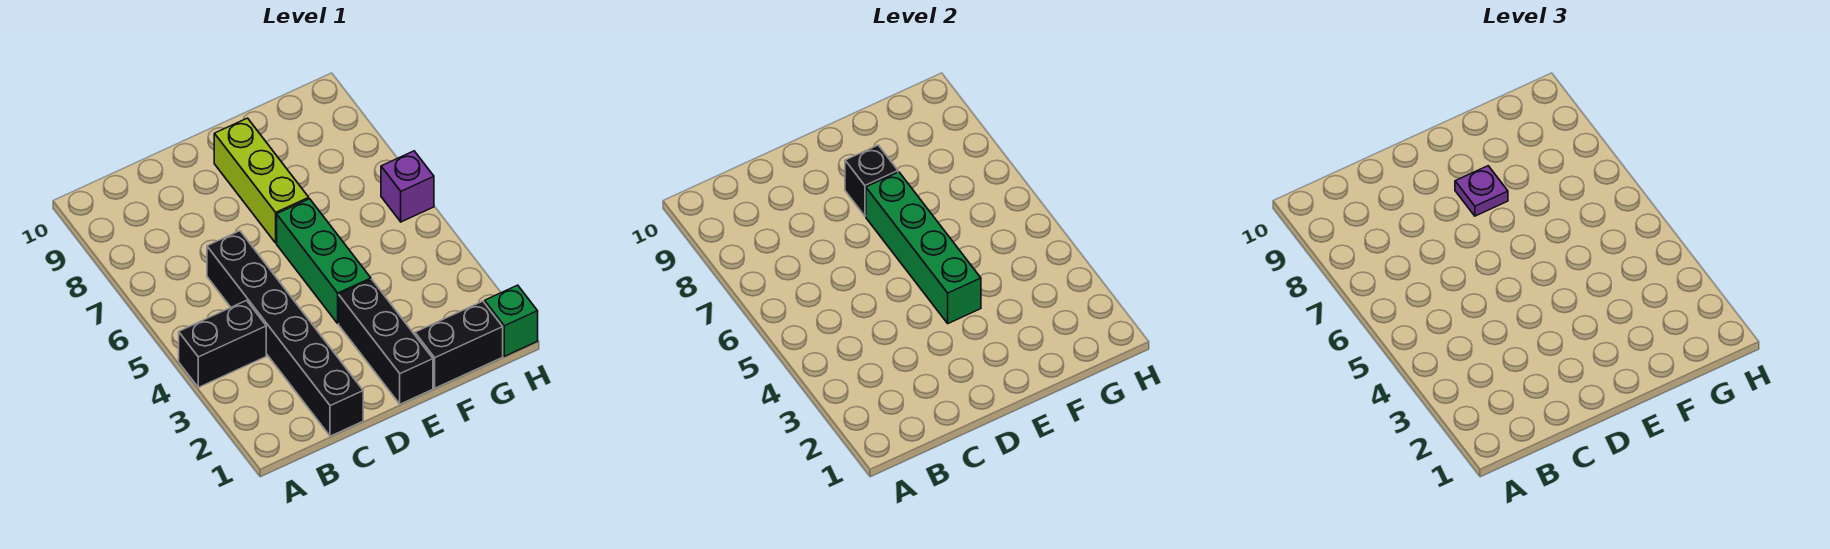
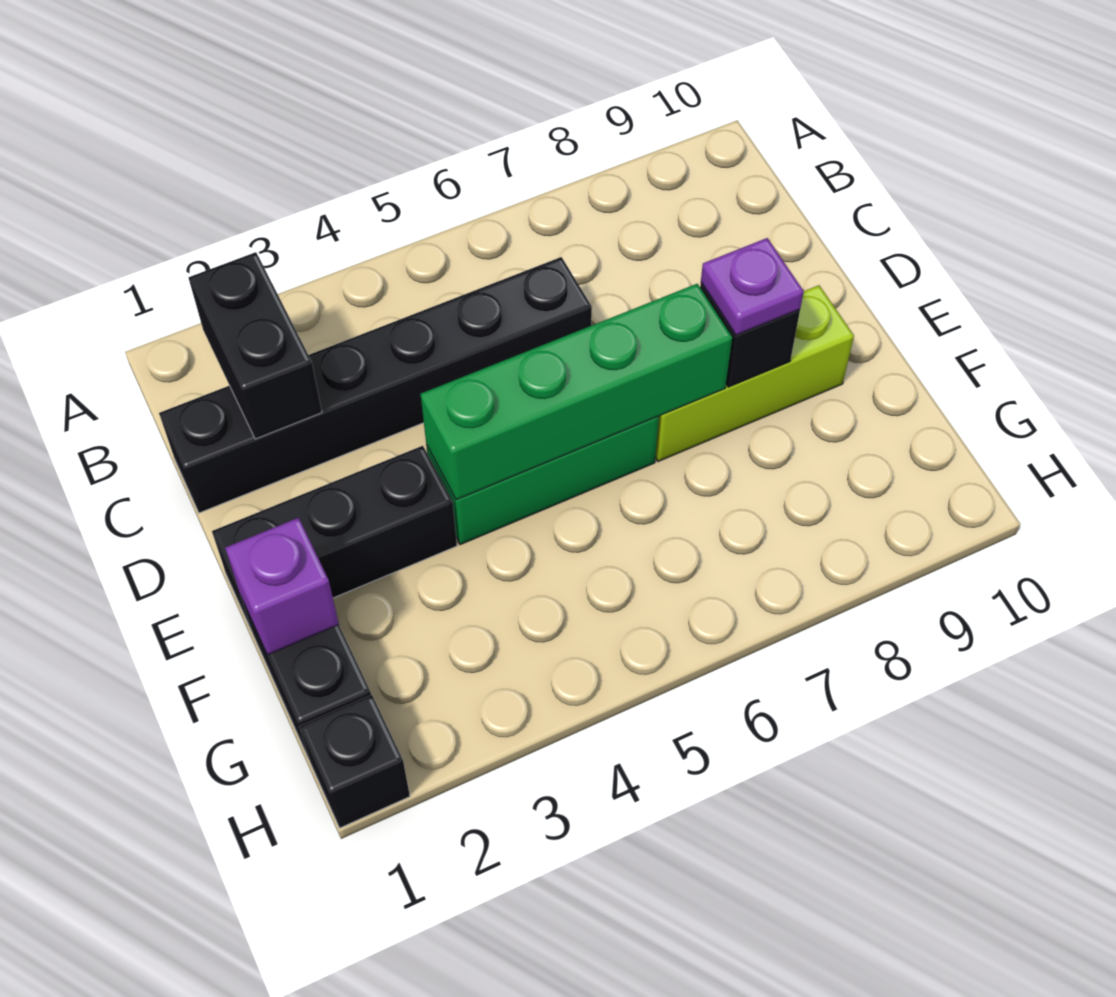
black brick A4:B4 level 1 -> black brick B2:C2 level 2
green brick H1 level 1 -> black brick H1 level 1
purple brick H6 level 1 -> purple brick F1 level 2

